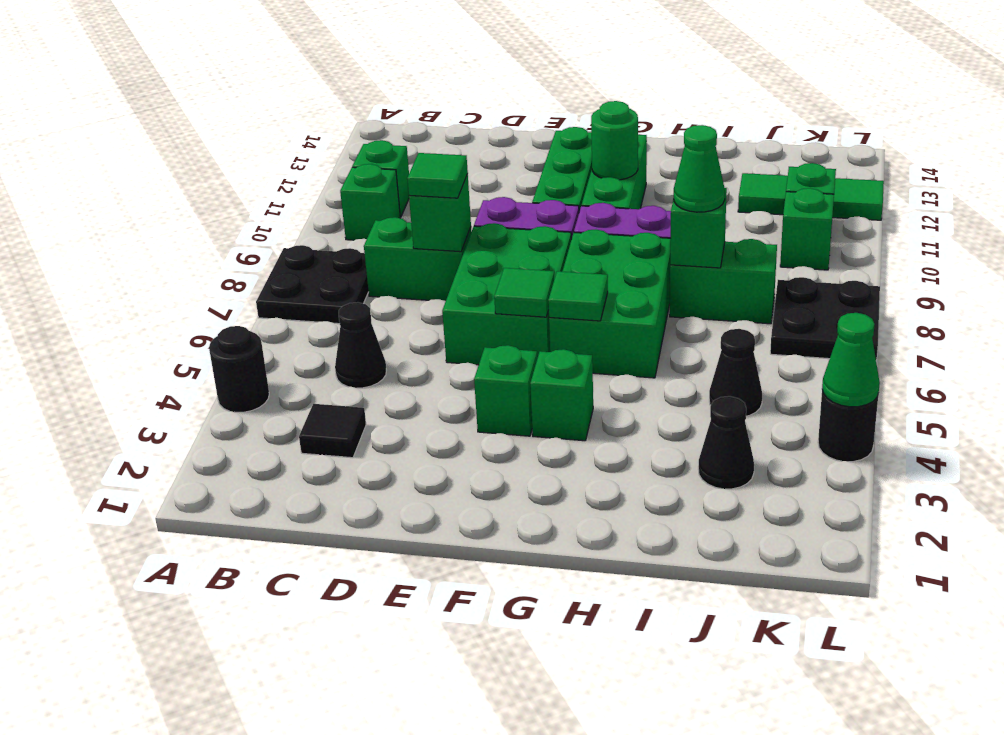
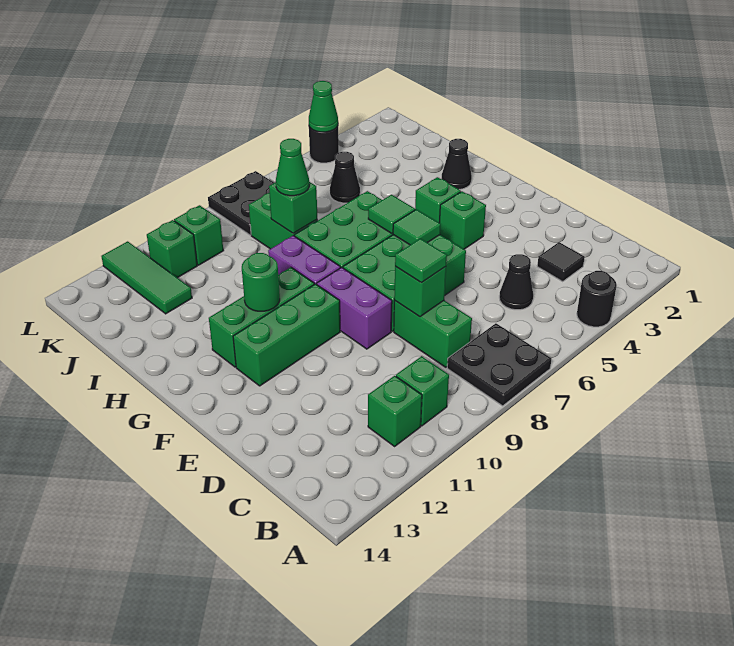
black cone J3 level 1 -> black cone H2 level 1

